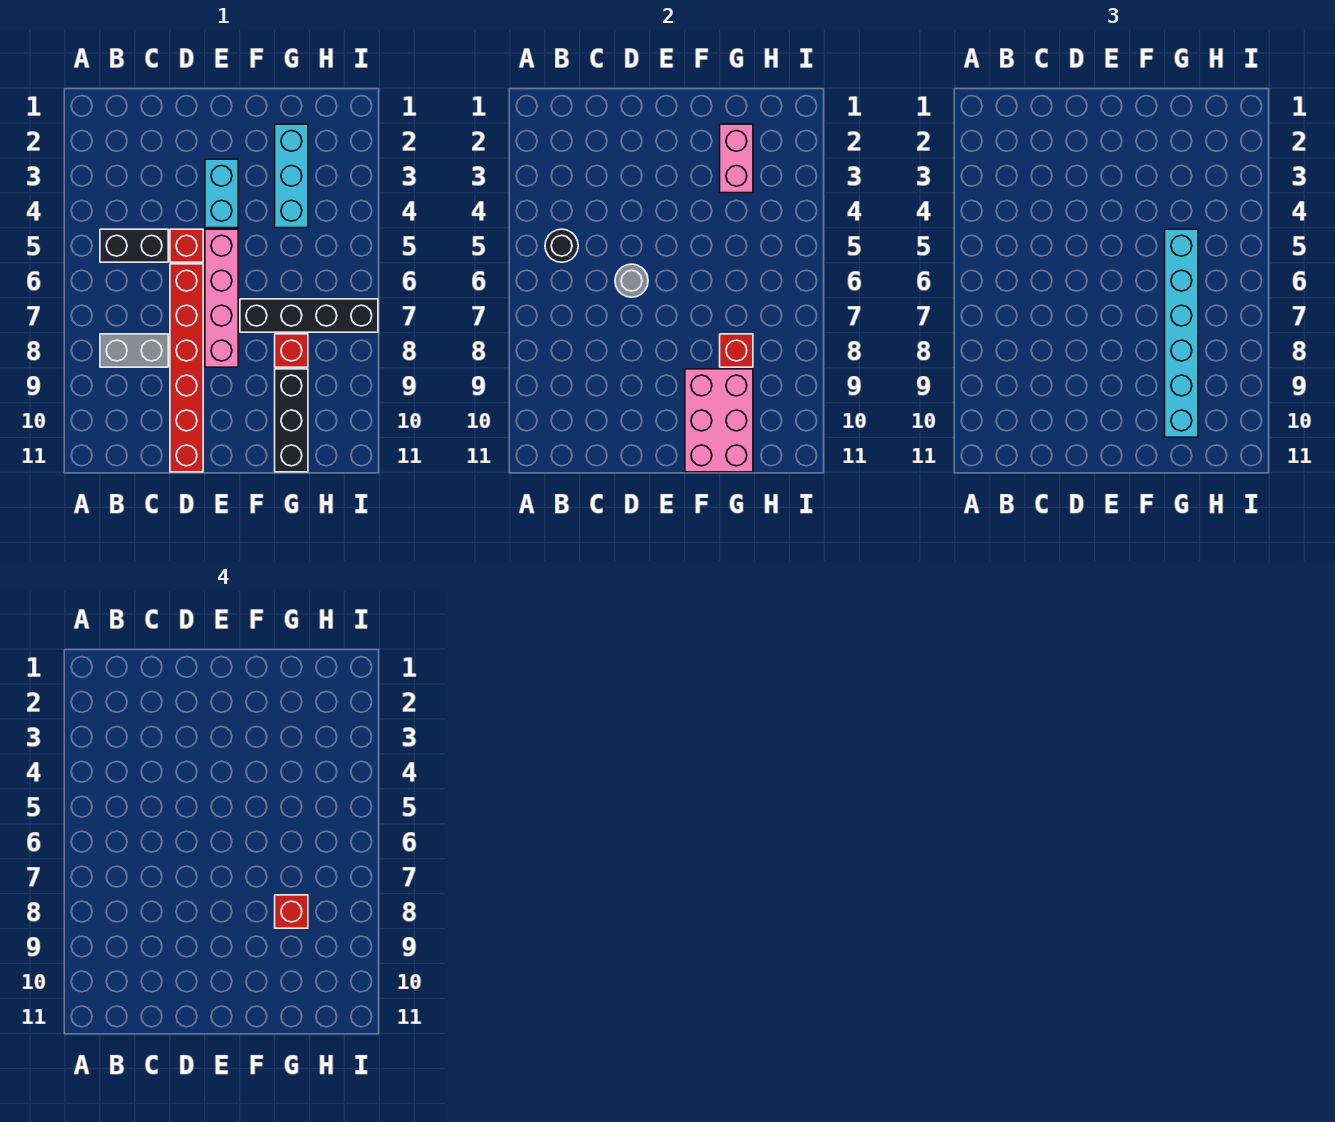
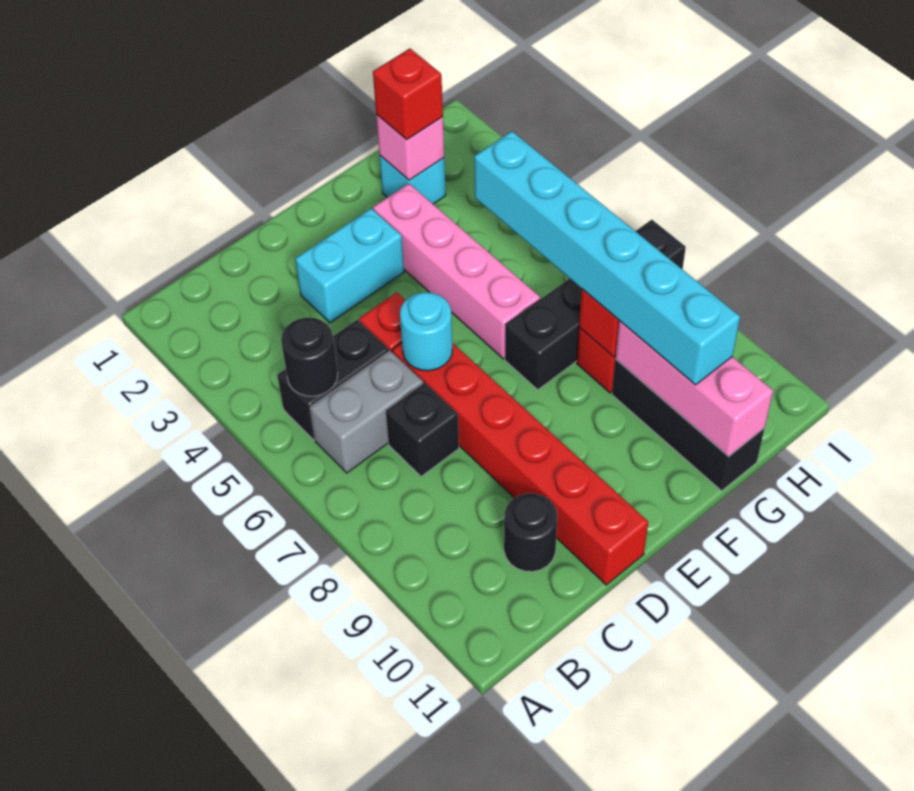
grey brick B8:C8 level 1 -> grey brick B6:C6 level 1
none -> black brick C7 level 1
none -> black round brick C10 level 1
grey round brick D6 level 2 -> cyan round brick D6 level 2
cyan brick E3:E4 level 1 -> cyan brick D3:E3 level 1
pink brick E5:E8 level 1 -> pink brick F3:F6 level 1
pink brick F9:G11 level 2 -> pink brick G9:G11 level 2
cyan brick G2:G4 level 1 -> cyan brick G2 level 1
pink brick G2:G3 level 2 -> pink brick G2 level 2
red brick G8 level 4 -> red brick G2 level 3

